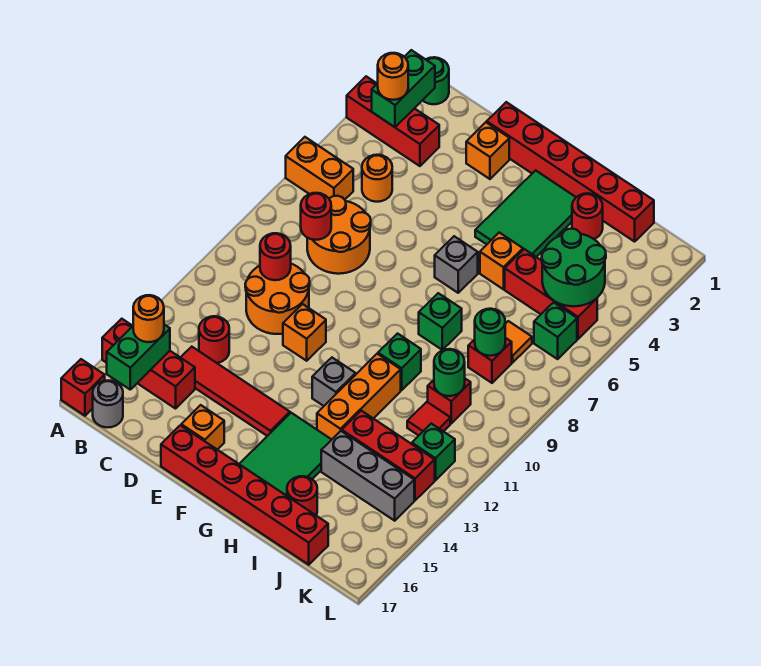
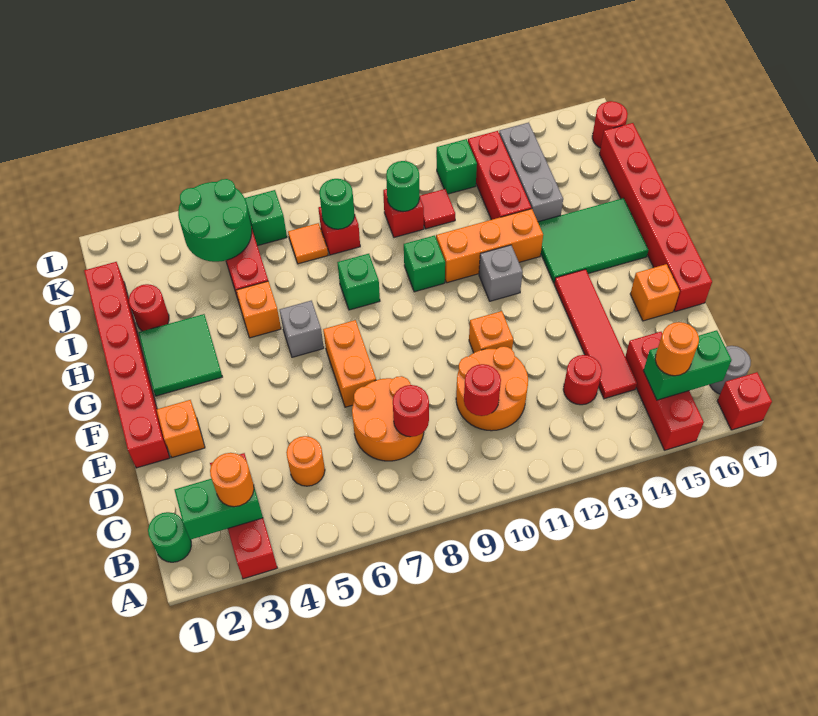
orange brick A6:B6 level 1 -> orange brick E7:F7 level 1
green tile G2:H4 level 1 -> green tile G2:H3 level 1
red round brick I16 level 1 -> red round brick K17 level 1

